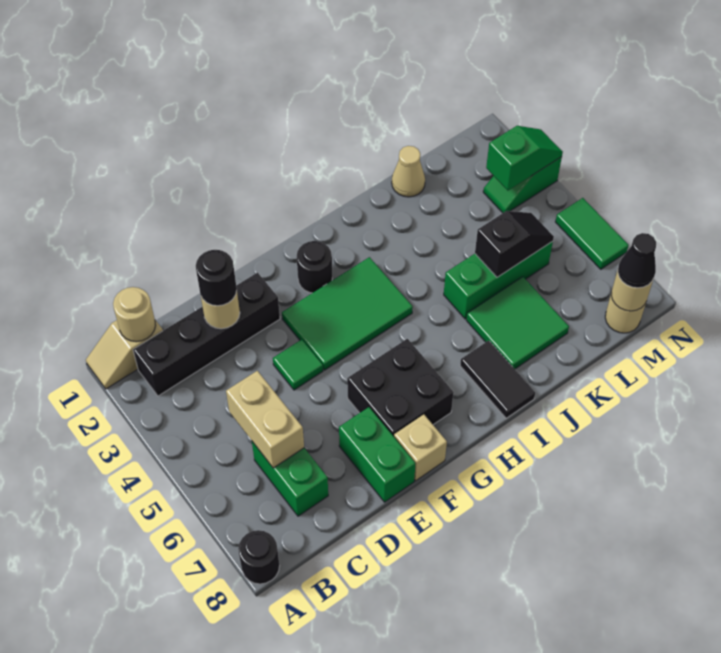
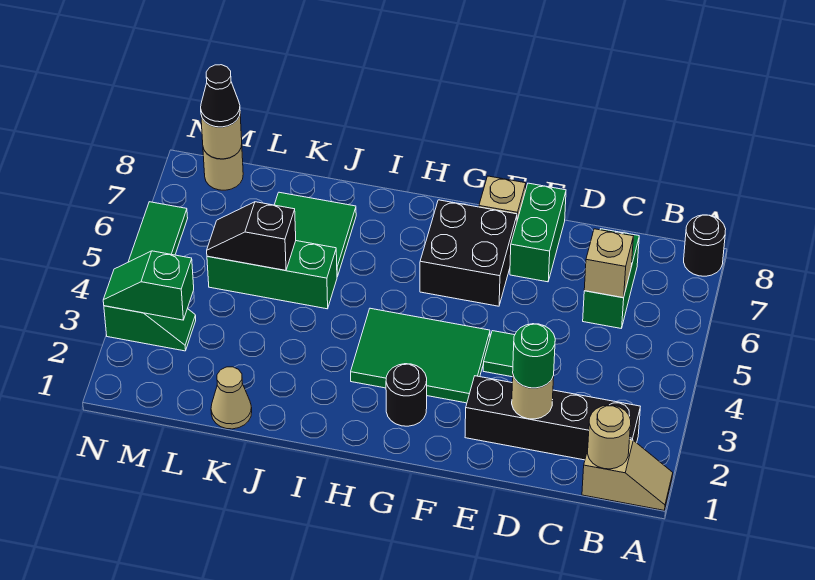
tan brick C5:C6 level 2 -> tan brick C6 level 2
black round brick D2 level 3 -> green round brick D2 level 3
black tile I7:I8 level 1 -> none

